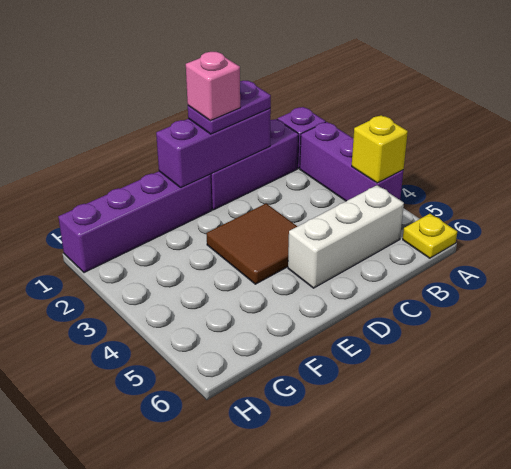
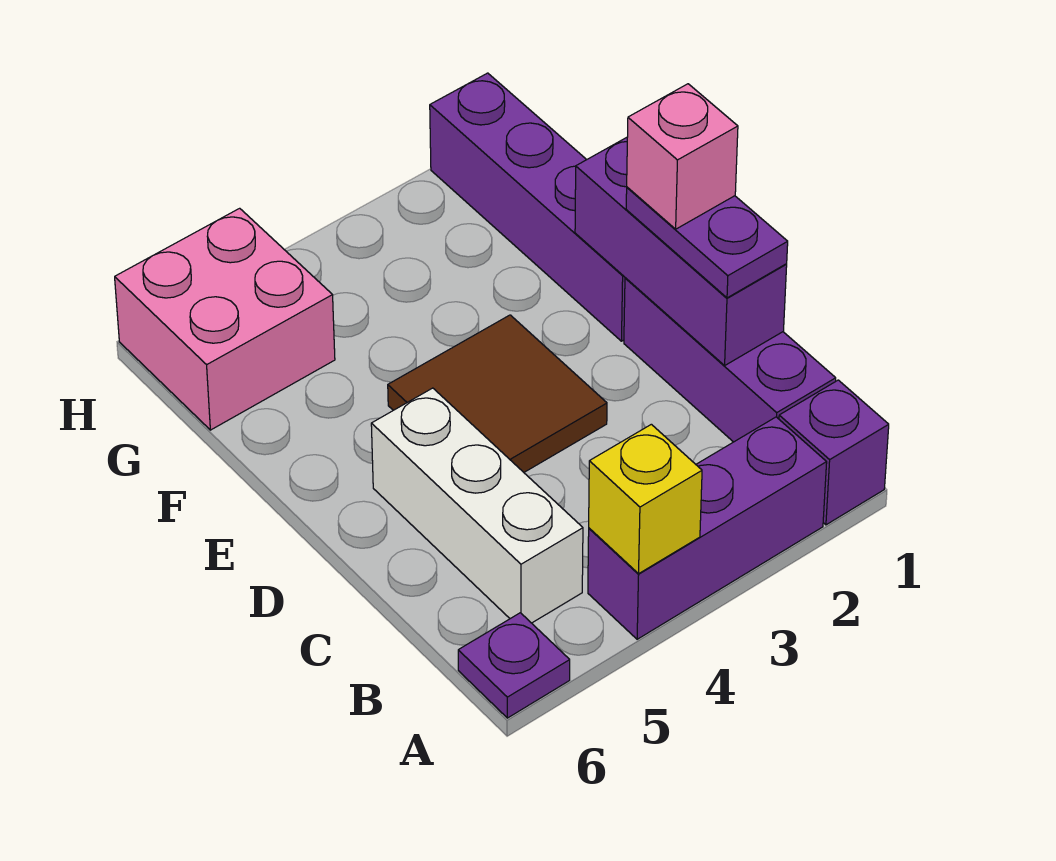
yellow plate A6 level 1 -> purple plate A6 level 1
none -> pink brick G5:H6 level 1

